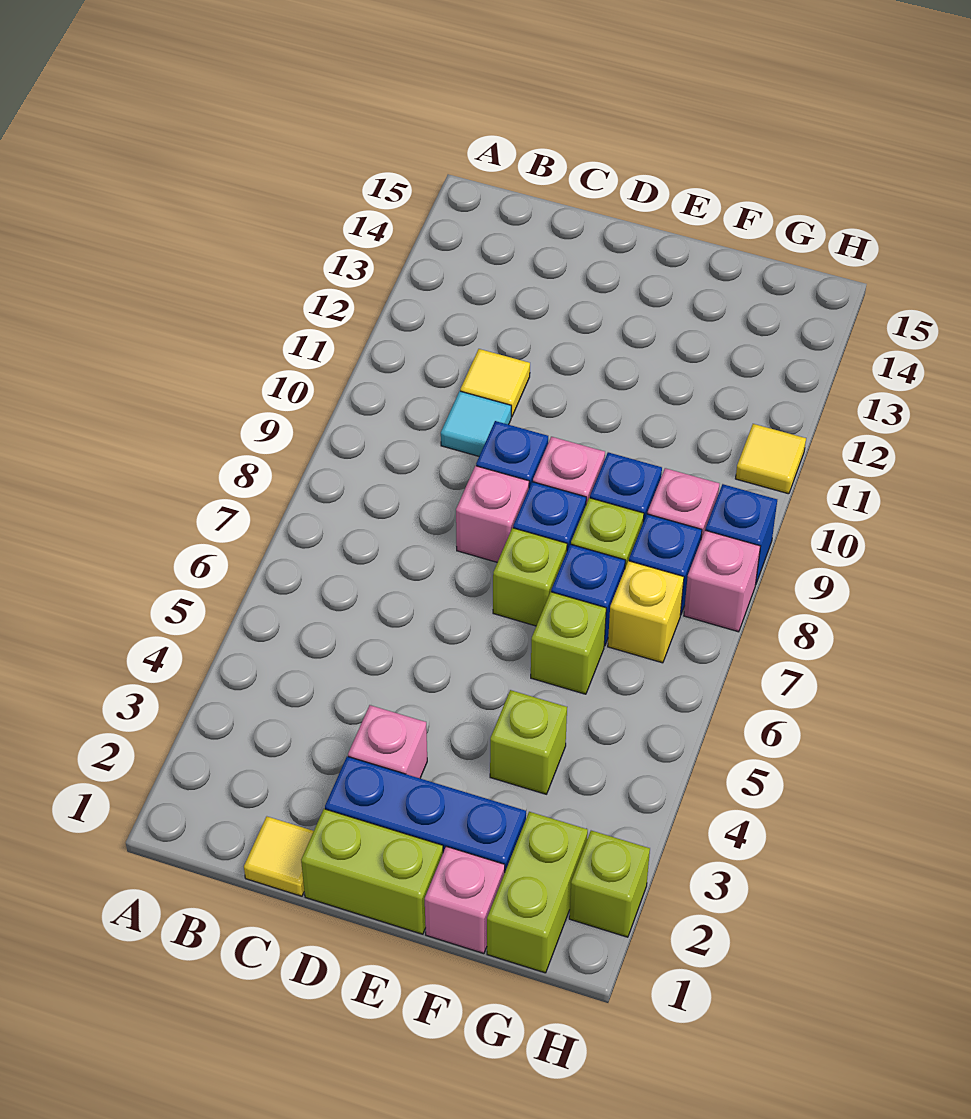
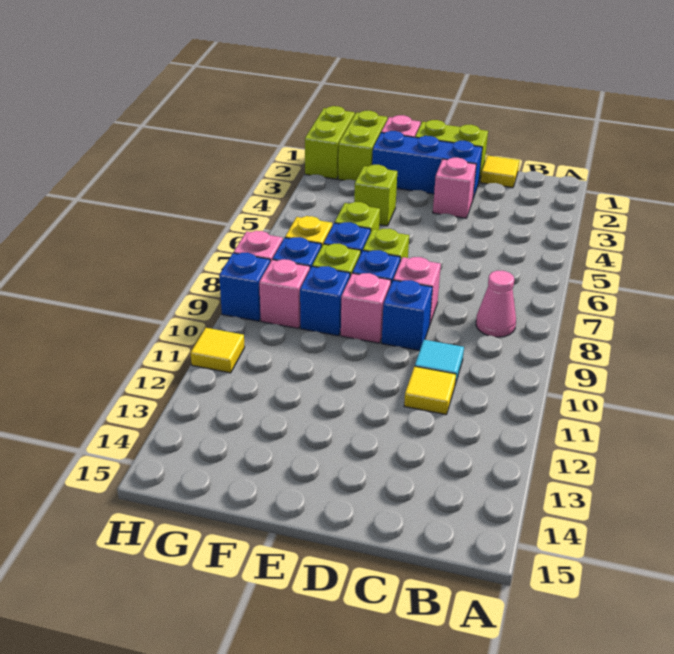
none -> pink cone B8 level 1
lime brick H2 level 1 -> lime brick H1:H2 level 1

